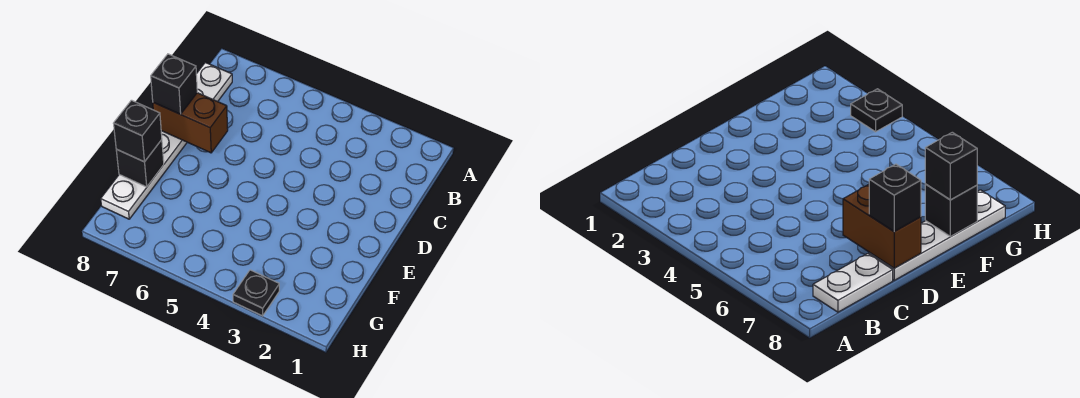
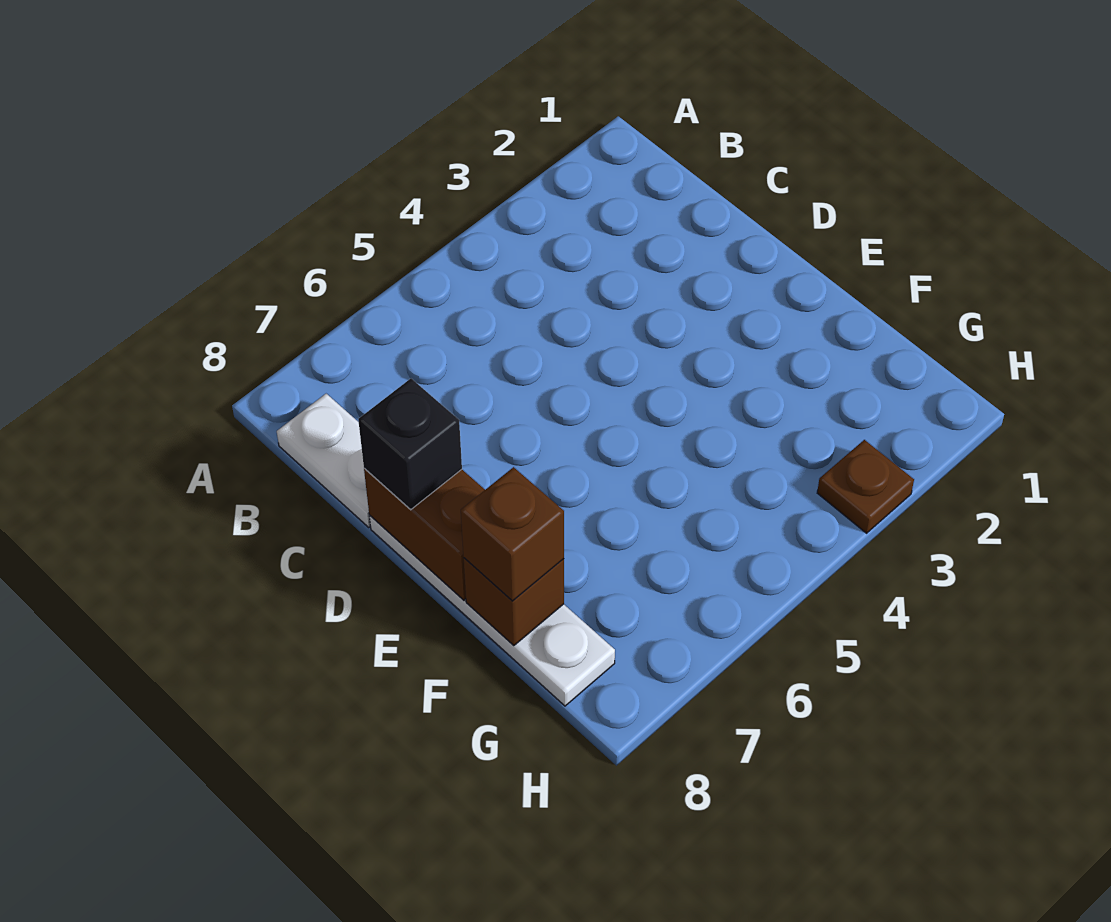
brown brick D7:D8 level 2 -> brown brick D8:E8 level 2
black brick F8 level 2 -> brown brick F8 level 2
black brick F8 level 3 -> brown brick F8 level 3
black plate H3 level 1 -> brown plate H3 level 1

